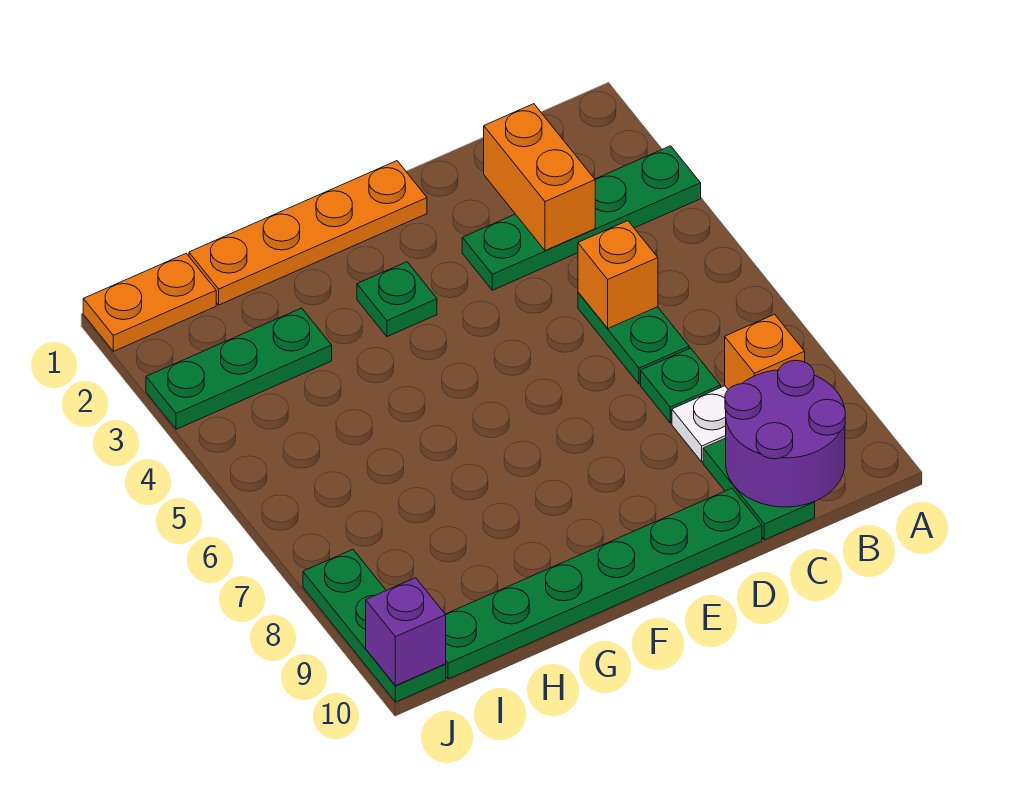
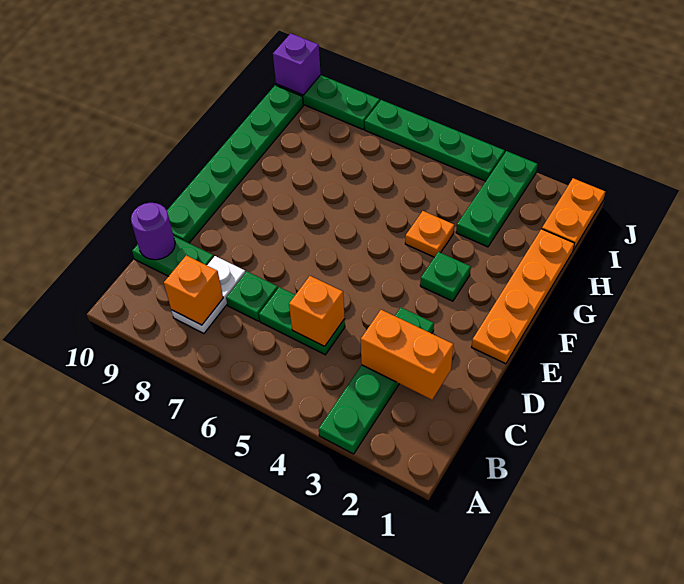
purple round brick B9:C10 level 2 -> purple round brick C10 level 2
none -> orange plate G4 level 1
none -> green plate J4:J7 level 1

